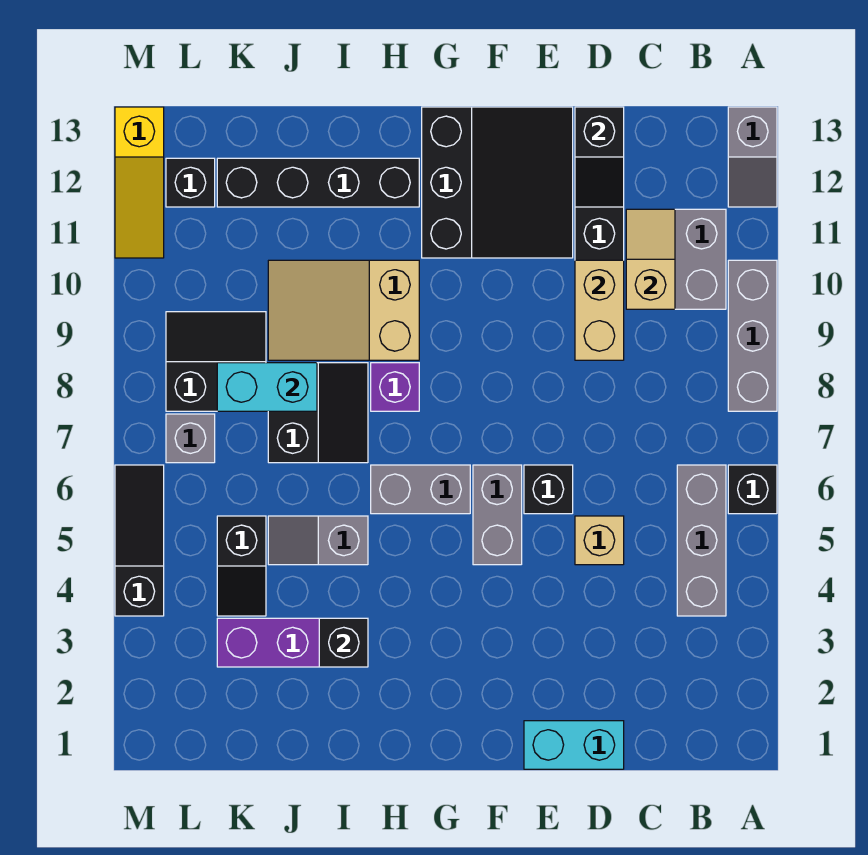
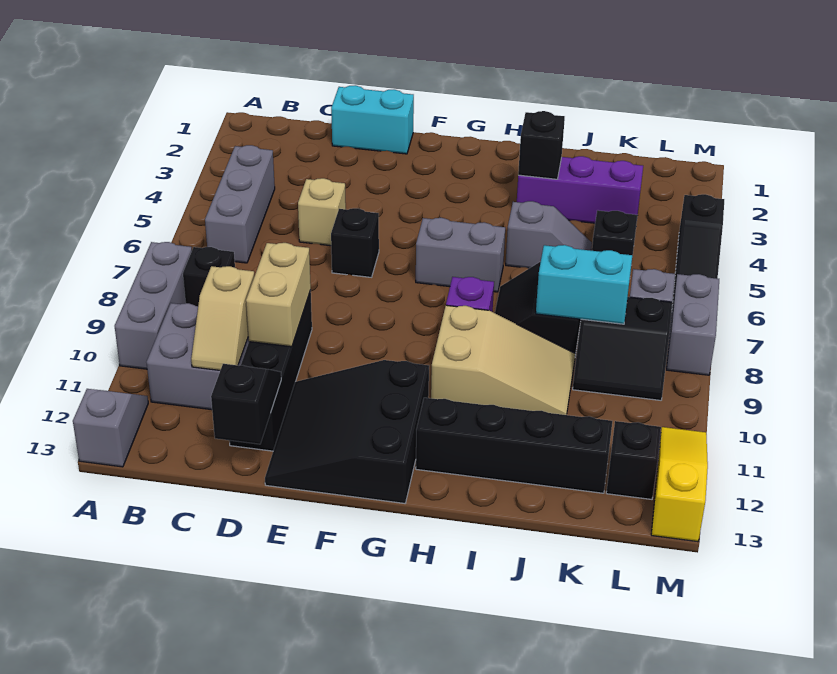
black brick A6 level 1 -> black brick B8 level 1
grey brick F5:F6 level 1 -> grey brick M7:M8 level 1

